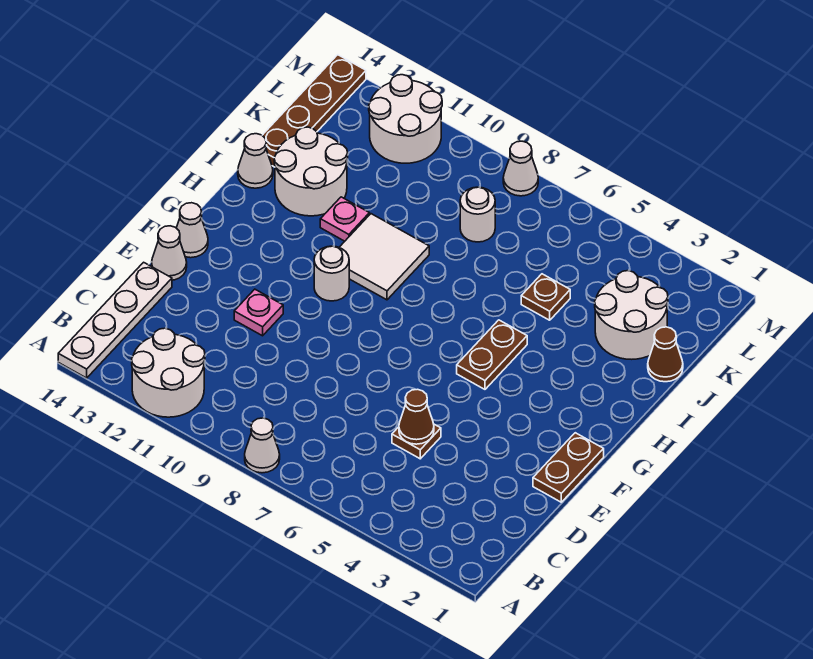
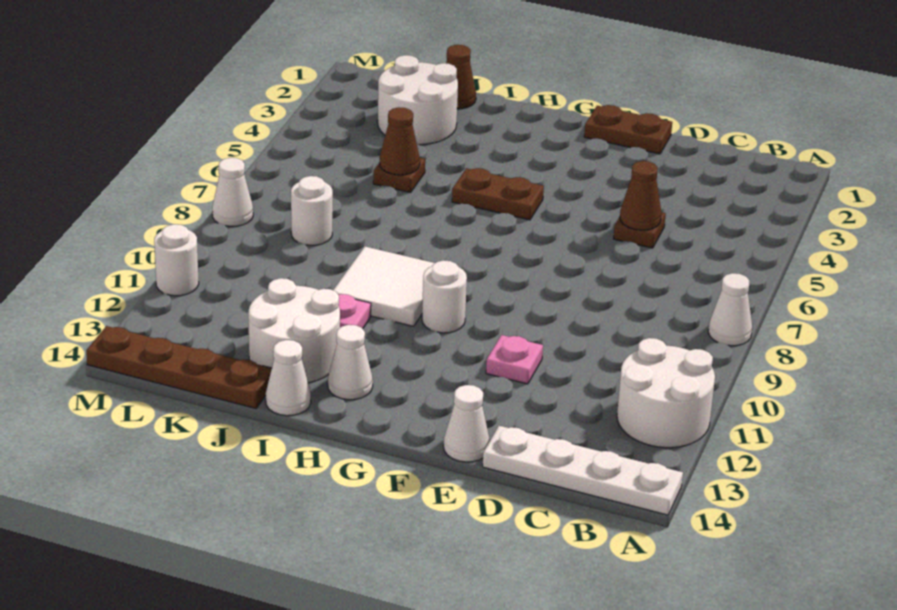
white cone F14 level 1 -> white cone H13 level 1
none -> brown cone J5 level 2
white round brick L11:M12 level 1 -> white round brick M11 level 1

